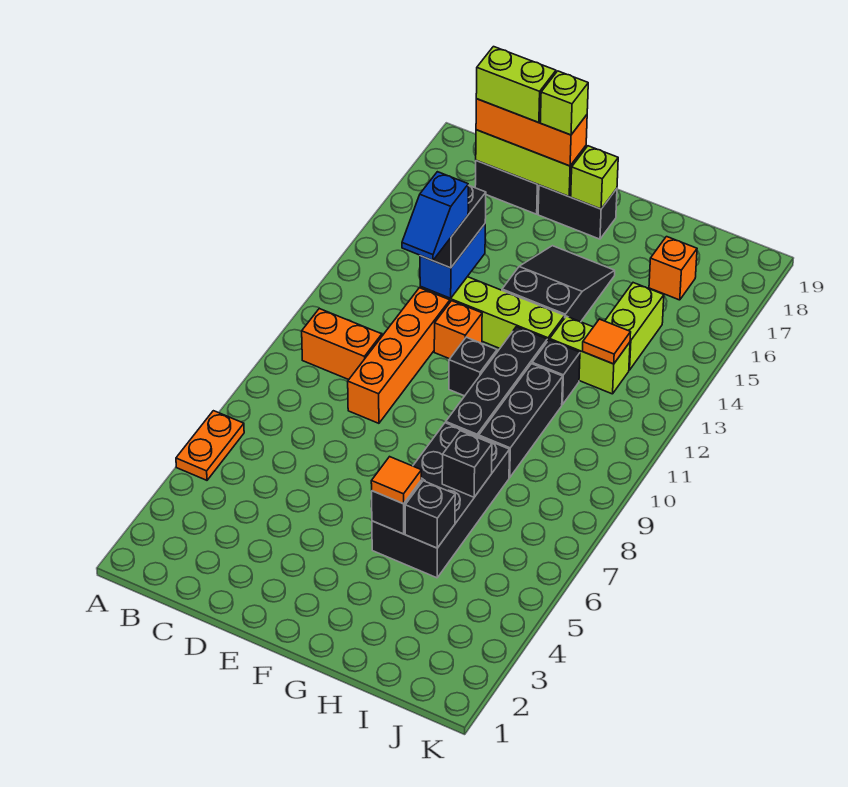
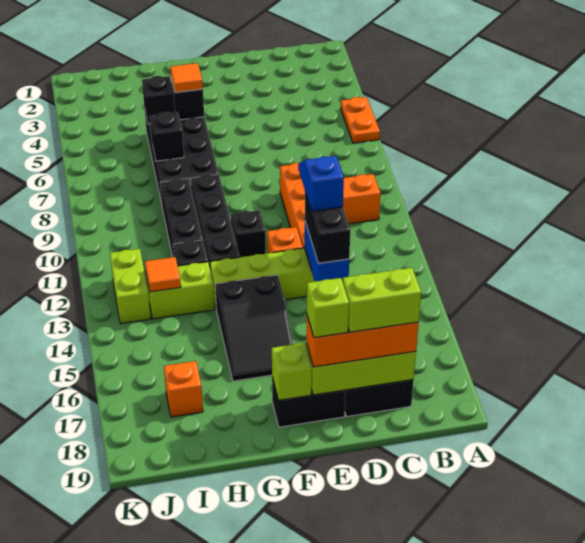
lime brick I14:I15 level 1 -> lime brick J12:J13 level 1

